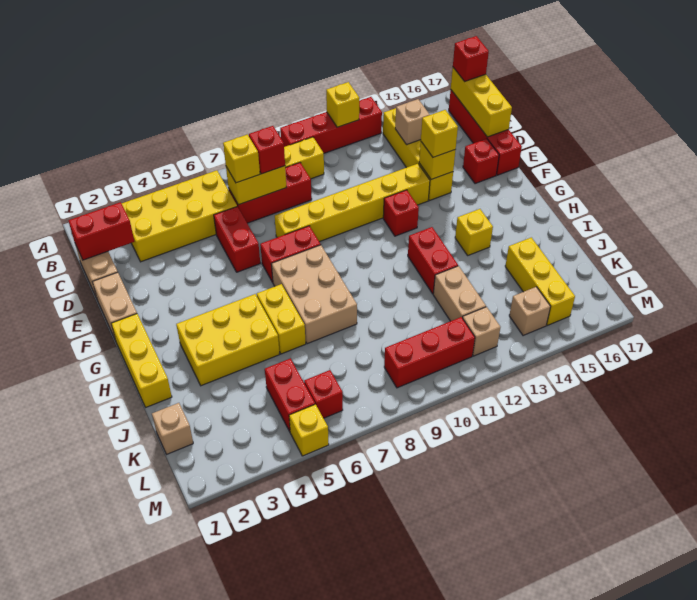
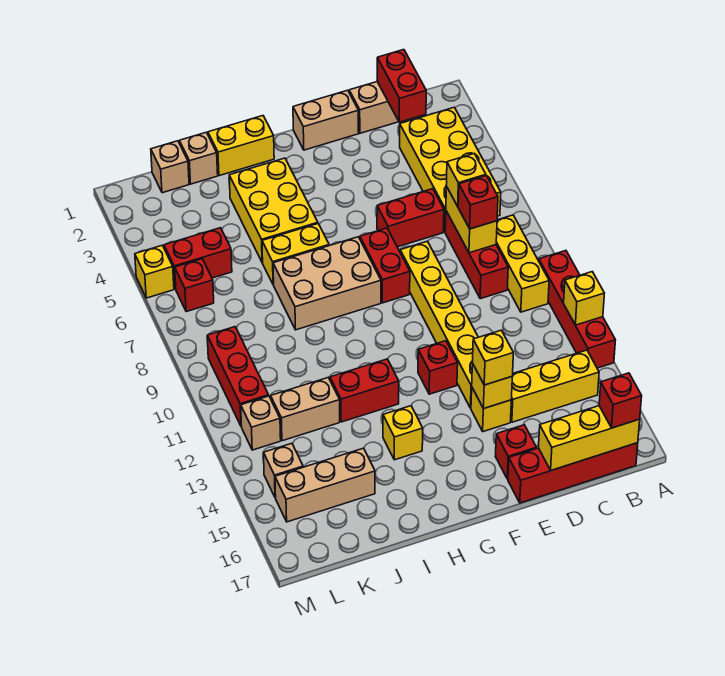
tan brick C14 level 2 -> tan brick J1 level 1
yellow brick G1:I1 level 1 -> yellow brick H1:I1 level 1
yellow brick J15:L15 level 1 -> tan brick J15:L15 level 1

